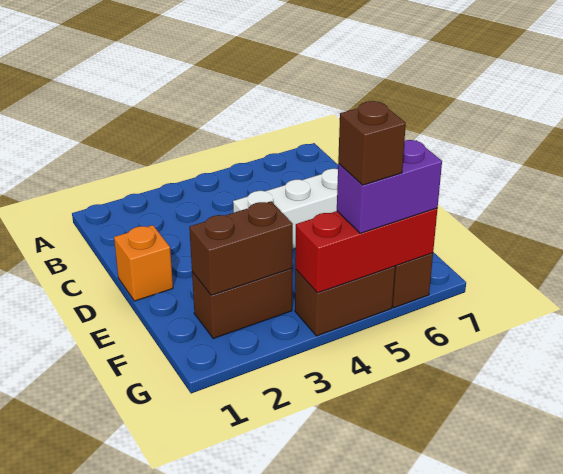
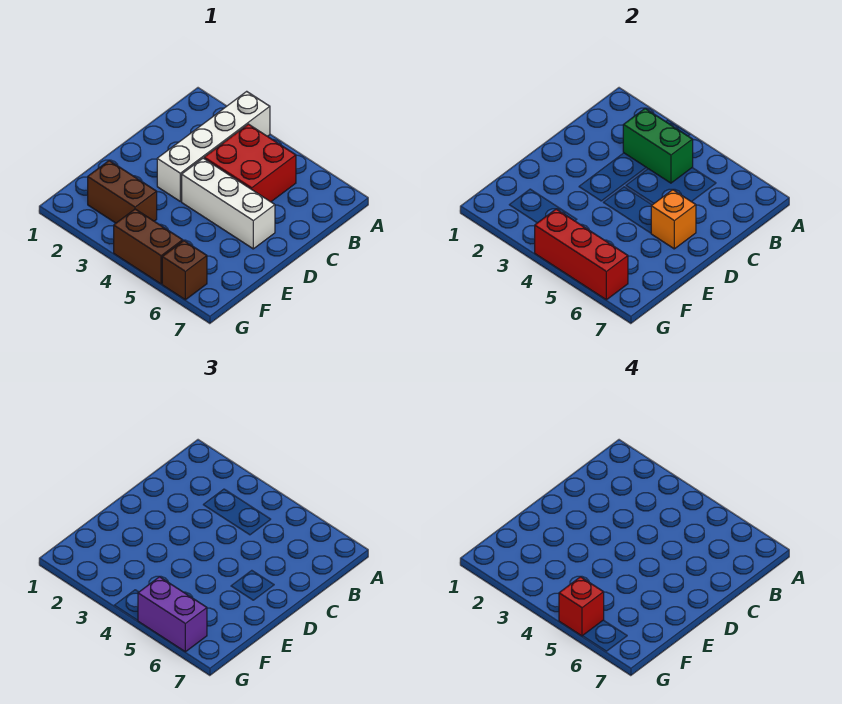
none -> white brick A3:D3 level 1
none -> green brick B3:B4 level 2
none -> red brick B4:C5 level 1
orange brick D1 level 1 -> orange brick D6 level 2
brown brick F2:F3 level 2 -> none
brown brick G5 level 4 -> red brick G5 level 4

